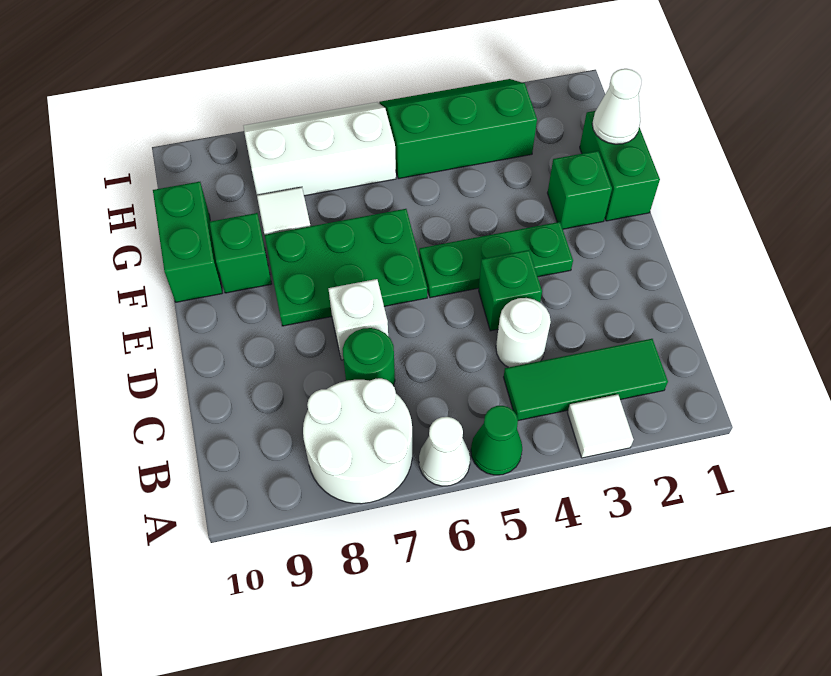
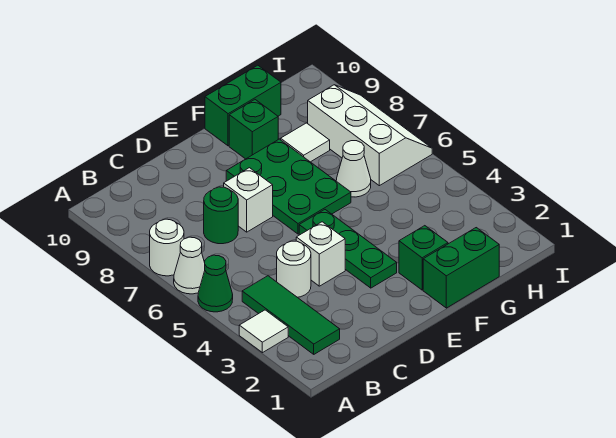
white round brick A7:B8 level 1 -> white round brick A7 level 1
green brick D4 level 1 -> white brick D4 level 1
white cone G1 level 2 -> white cone G6 level 1
green slope H3:I5 level 1 top H -> none

